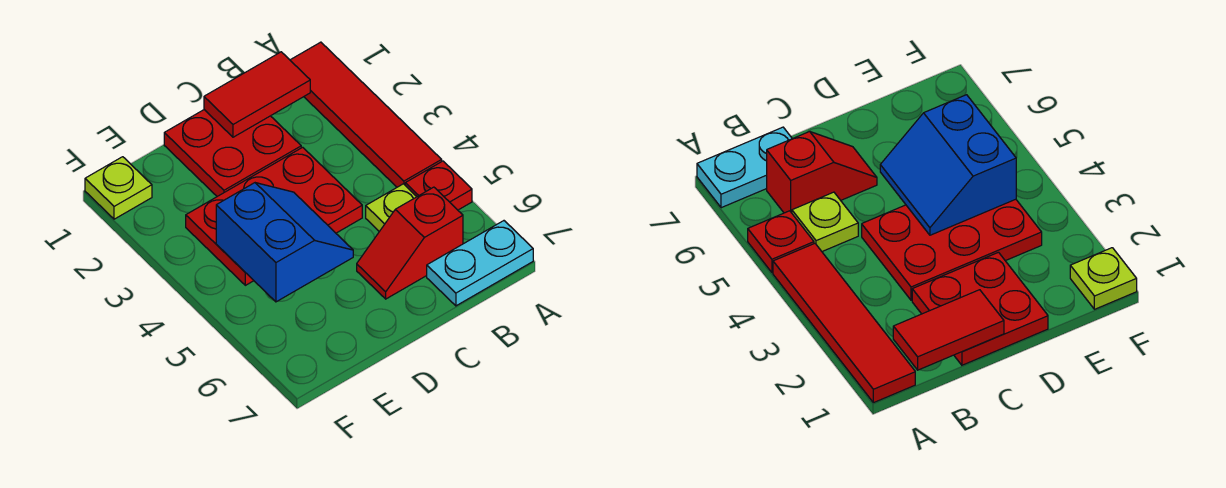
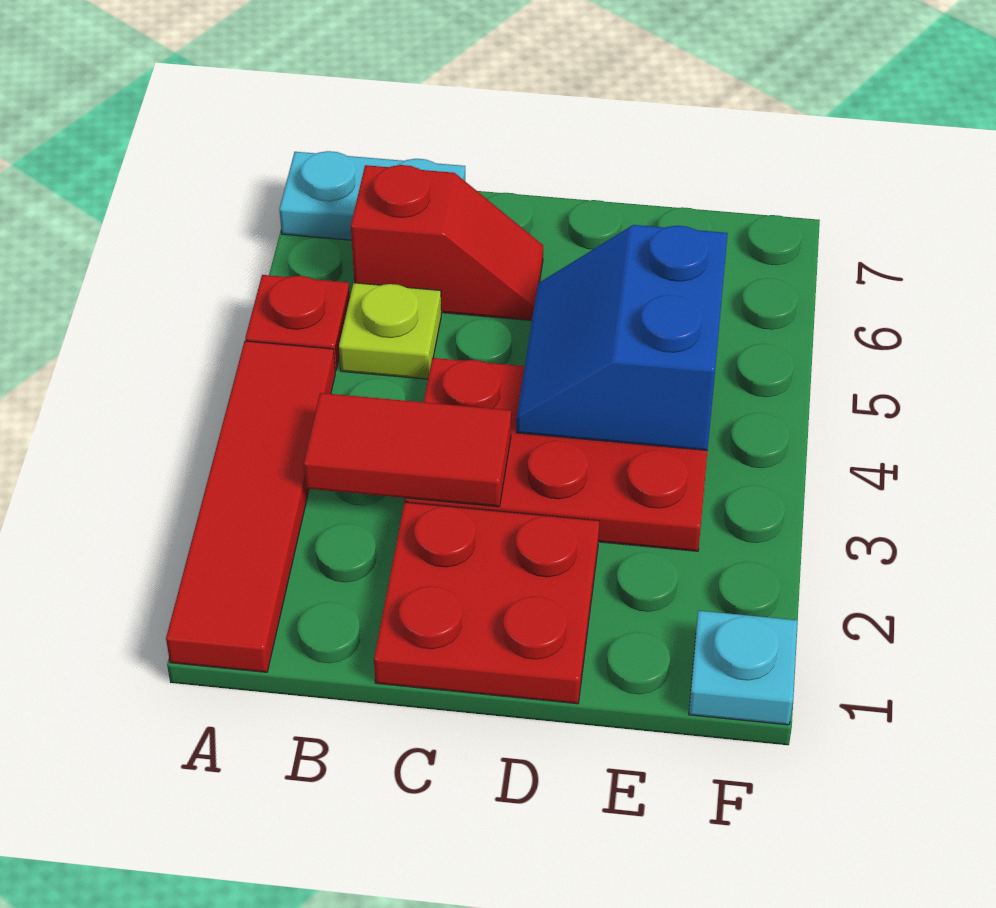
red tile B1:C1 level 2 -> red tile B3:C3 level 2
lime plate F1 level 1 -> cyan plate F1 level 1

